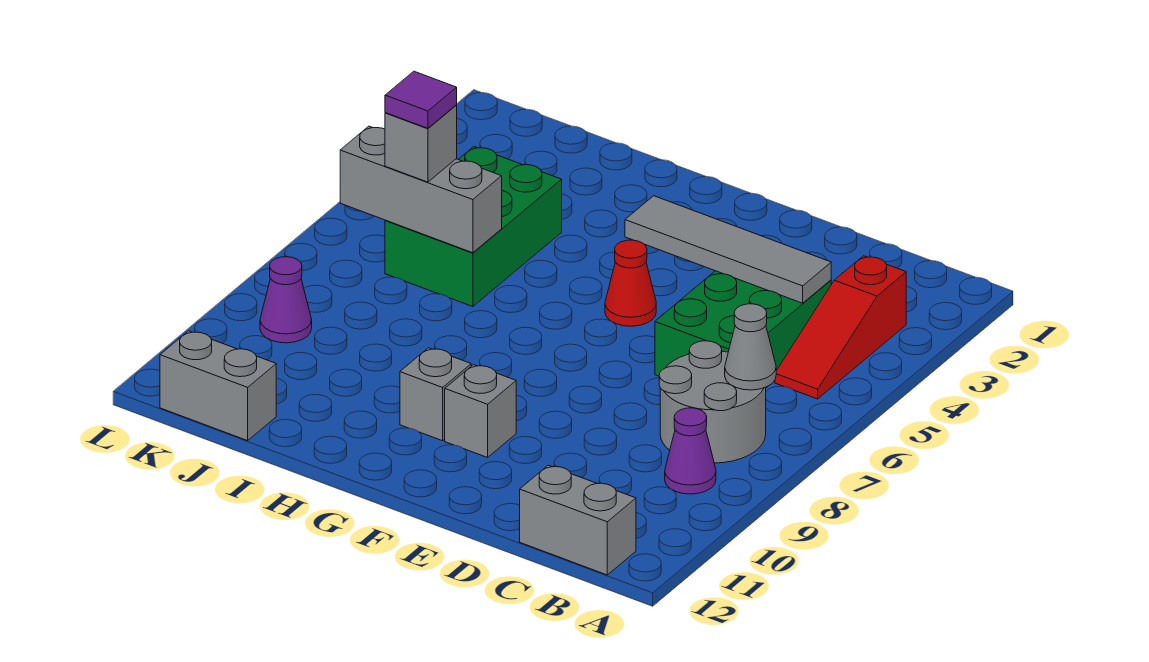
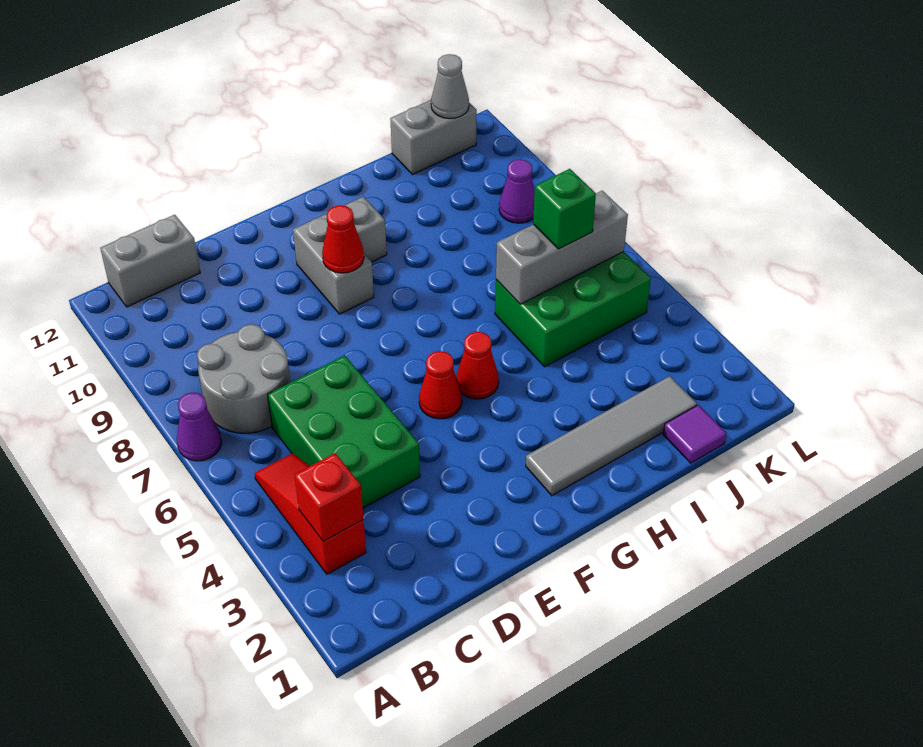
none -> red brick B3 level 2
grey cone B7 level 2 -> grey cone K12 level 2
purple cone B9 level 1 -> purple cone A7 level 1
grey tile C4:F4 level 2 -> grey tile G2:J2 level 1
none -> red cone F9 level 2
grey brick F10 level 1 -> grey brick F9:F10 level 1
none -> red cone G5 level 1
green brick I4:J6 level 1 -> green brick I5:K6 level 1
grey brick J6 level 3 -> green brick J6 level 3
purple tile J6 level 4 -> purple tile J1 level 1

